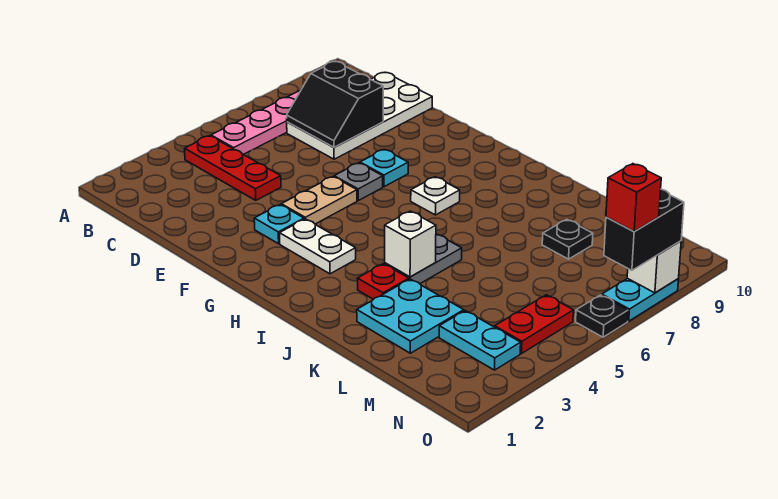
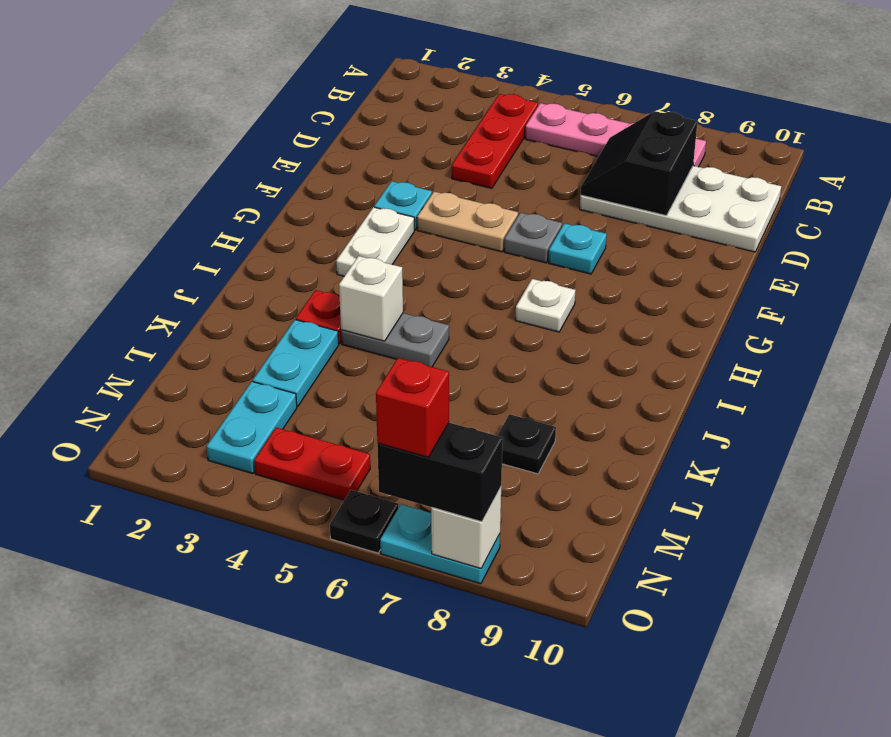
cyan plate K2:L3 level 1 -> cyan plate K3:L3 level 1

